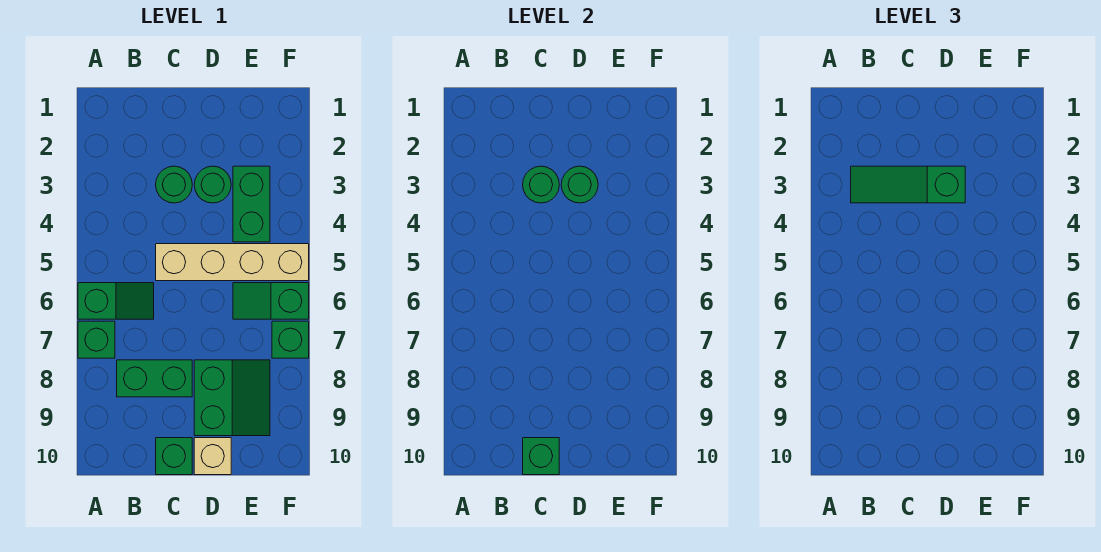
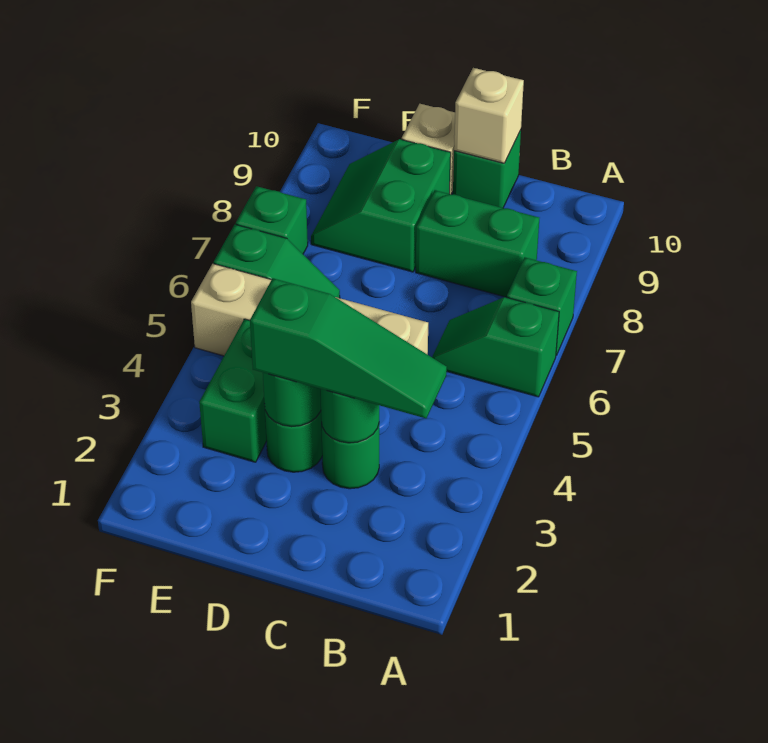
green brick C10 level 2 -> tan brick C10 level 2

